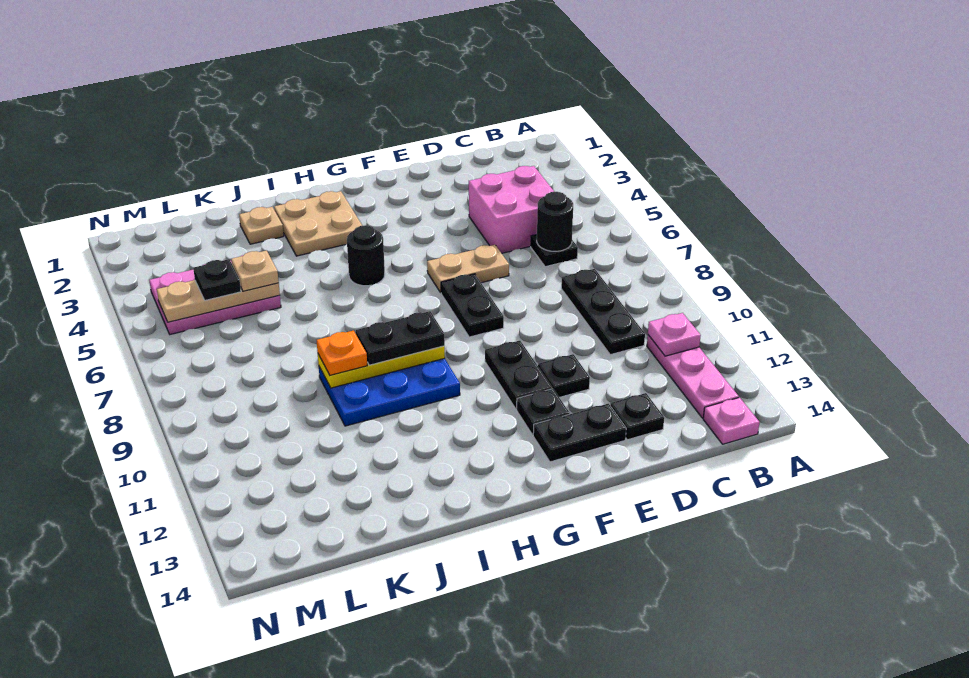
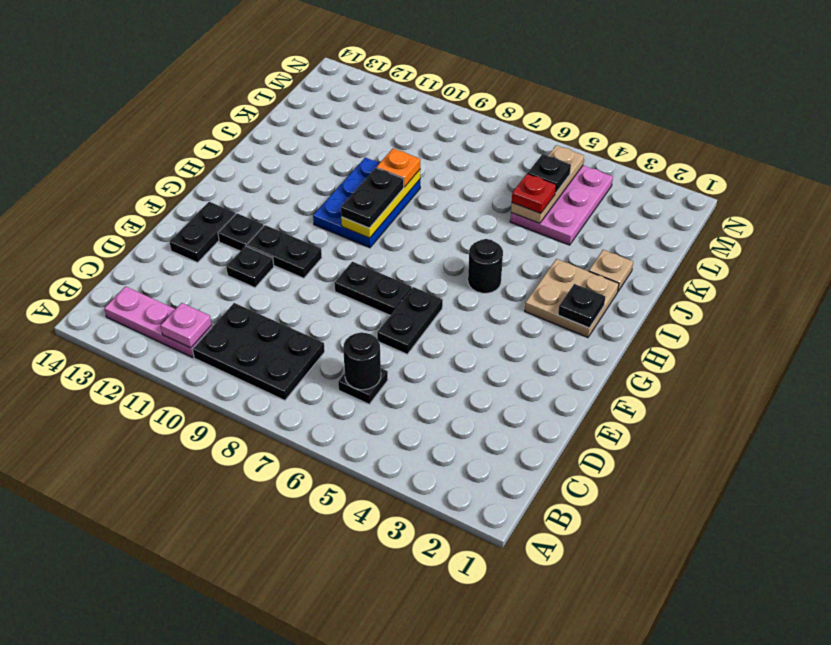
pink plate B14 level 1 -> none
pink brick C4:D5 level 1 -> none
black plate C8:C10 level 1 -> black plate B8:C10 level 1
black plate D13 level 1 -> black plate H2 level 2
tan plate E6:F6 level 1 -> black plate E6:F6 level 1
tan plate K5 level 3 -> red plate K5 level 3

